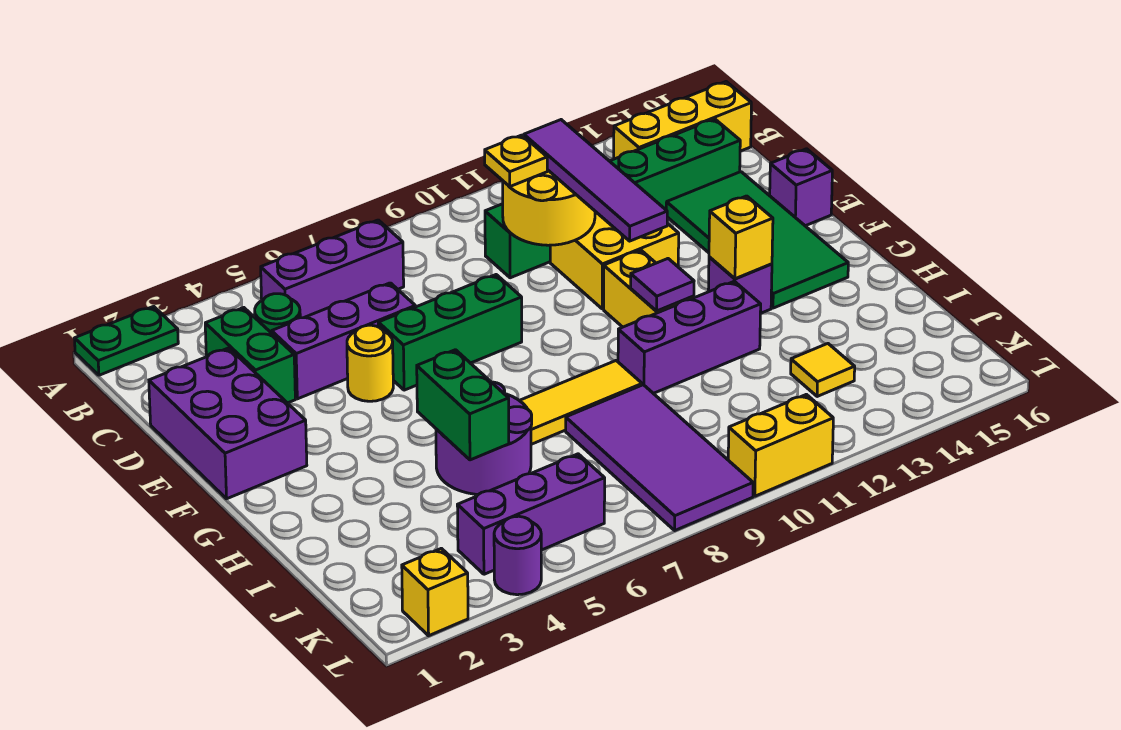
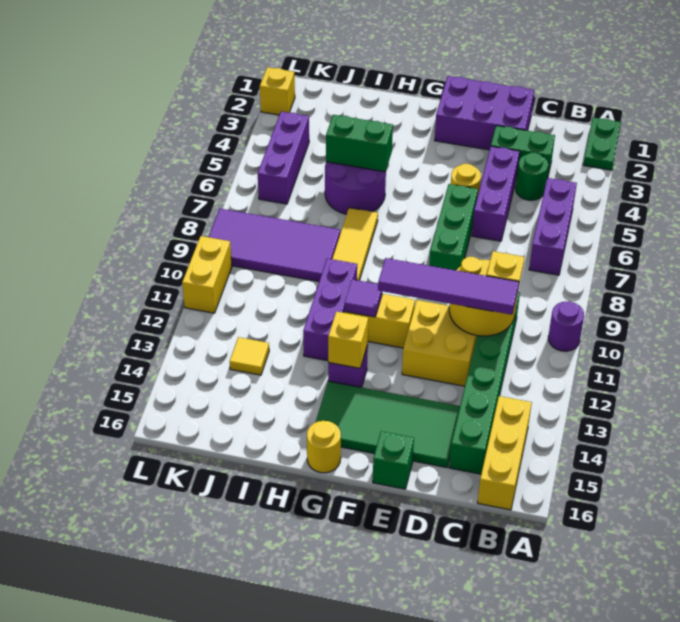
purple brick E16 level 1 -> green brick E16 level 1
none -> yellow round brick G16 level 1
purple round brick L4 level 1 -> purple round brick A10 level 1

